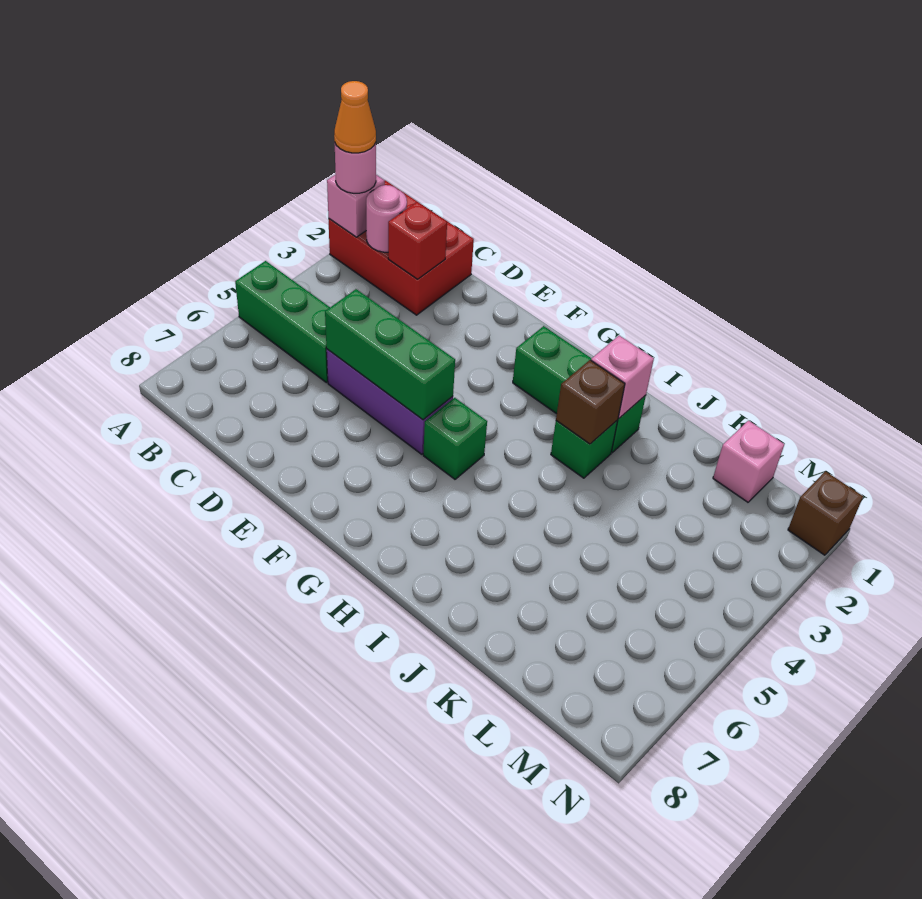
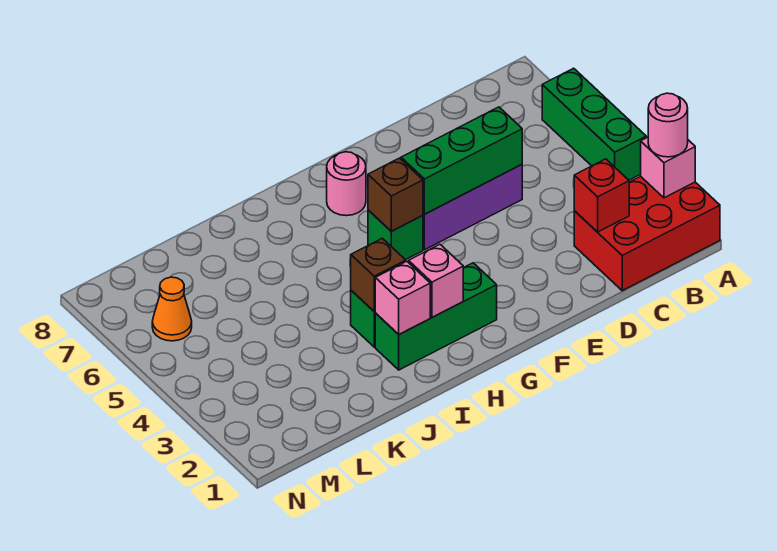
orange cone A2 level 4 -> orange cone M6 level 1
green brick A5:C5 level 1 -> green brick A4:A6 level 1
pink round brick B2 level 2 -> pink round brick G7 level 1
pink brick L1 level 1 -> pink brick H2 level 2
brown brick N1 level 1 -> brown brick G5 level 2

